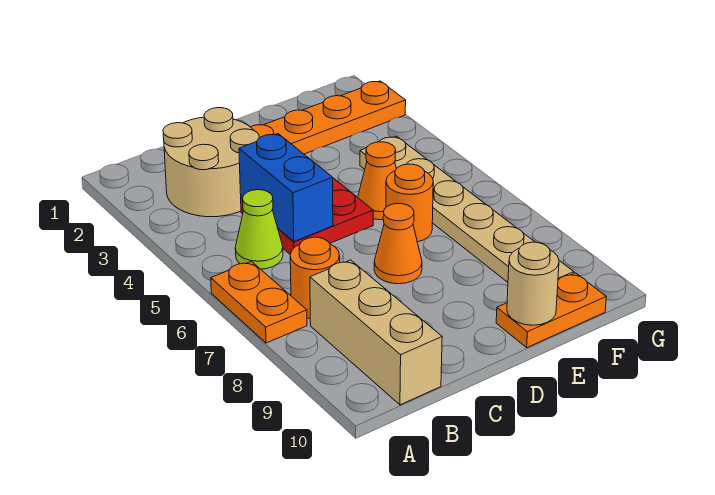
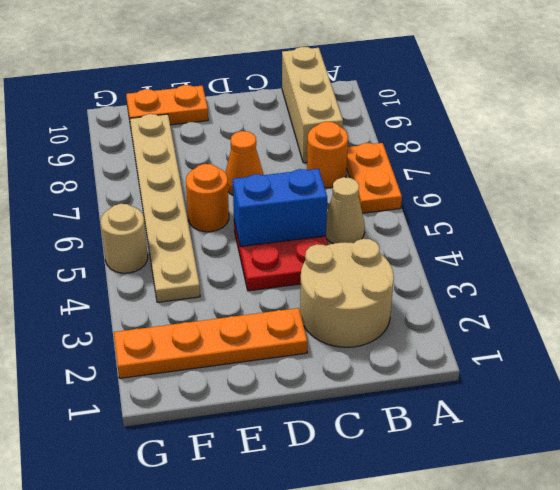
lime cone B5 level 1 -> tan cone B5 level 1
blue brick C4:C5 level 2 -> blue brick C5:D5 level 2
orange cone E5 level 1 -> none
tan round brick E10 level 2 -> tan round brick G5 level 1

